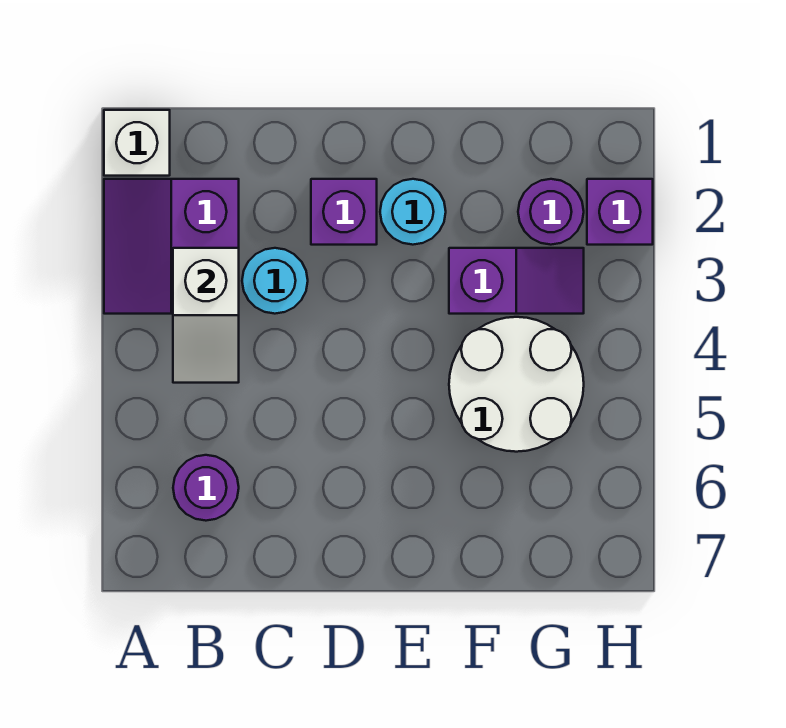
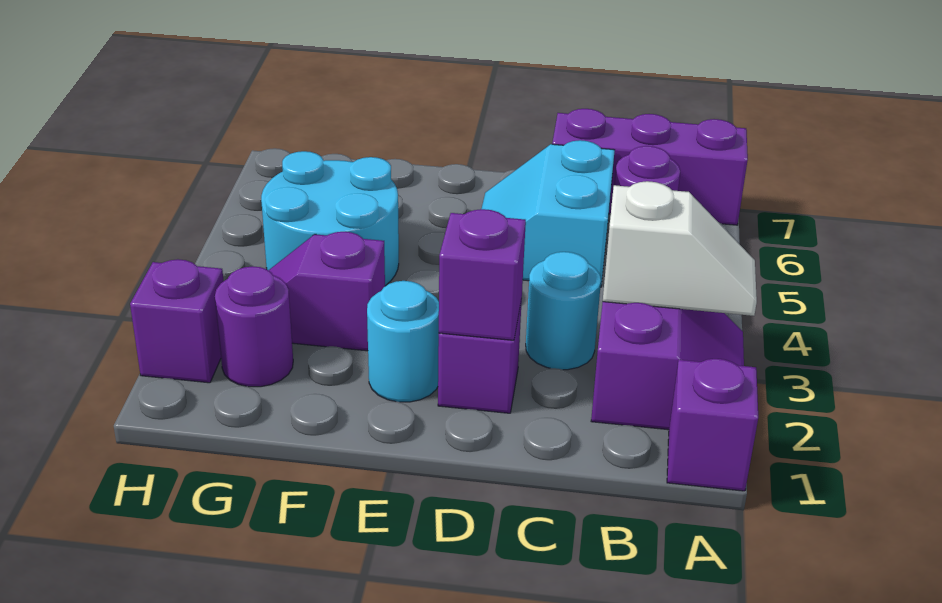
white brick A1 level 1 -> purple brick A1 level 1
none -> purple brick A7:C7 level 1
white slope B3:B4 level 2 top 3 -> white slope A3:B3 level 2 top B
none -> cyan slope C5:D6 level 1 top C
none -> purple brick D2 level 2
white round brick F4:G5 level 1 -> cyan round brick F4:G5 level 1

